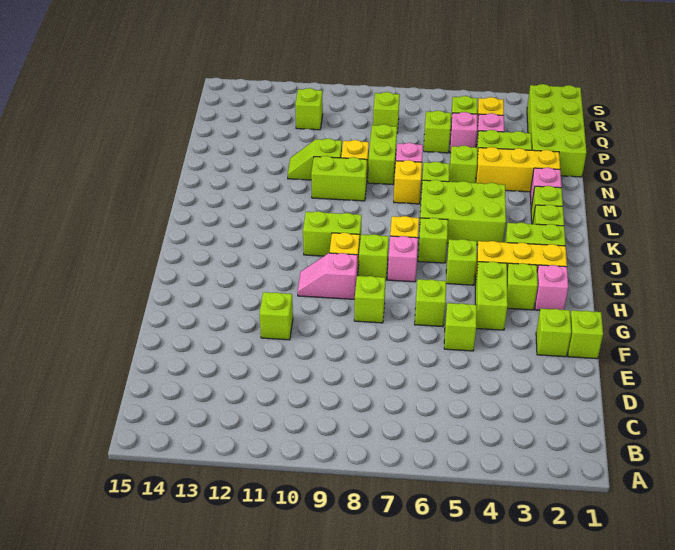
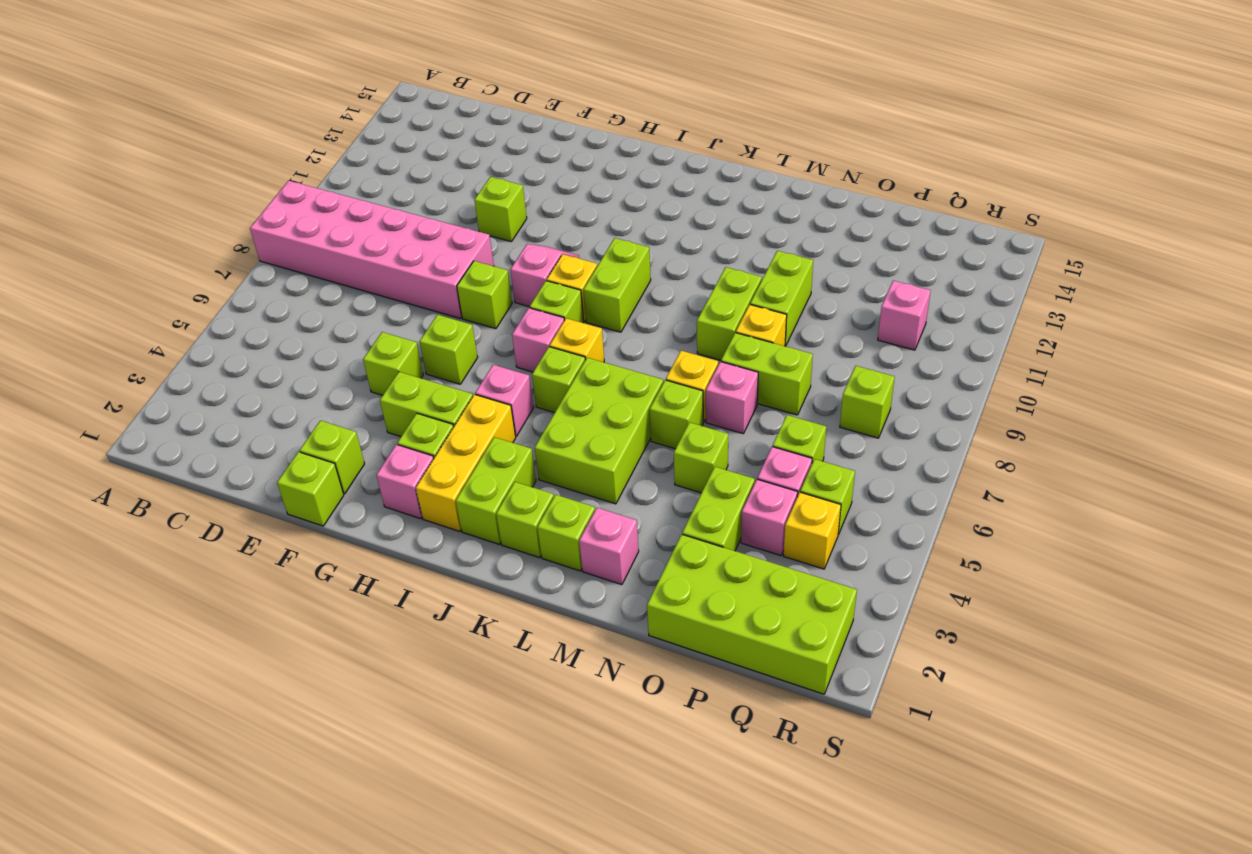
none -> pink brick A8:F9 level 1
lime brick I5 level 1 -> pink brick I5 level 1
yellow brick N2:N4 level 1 -> none
lime slope N10:N11 level 1 top 10 -> lime brick N10:N11 level 1
lime brick Q11 level 1 -> pink brick Q11 level 1

